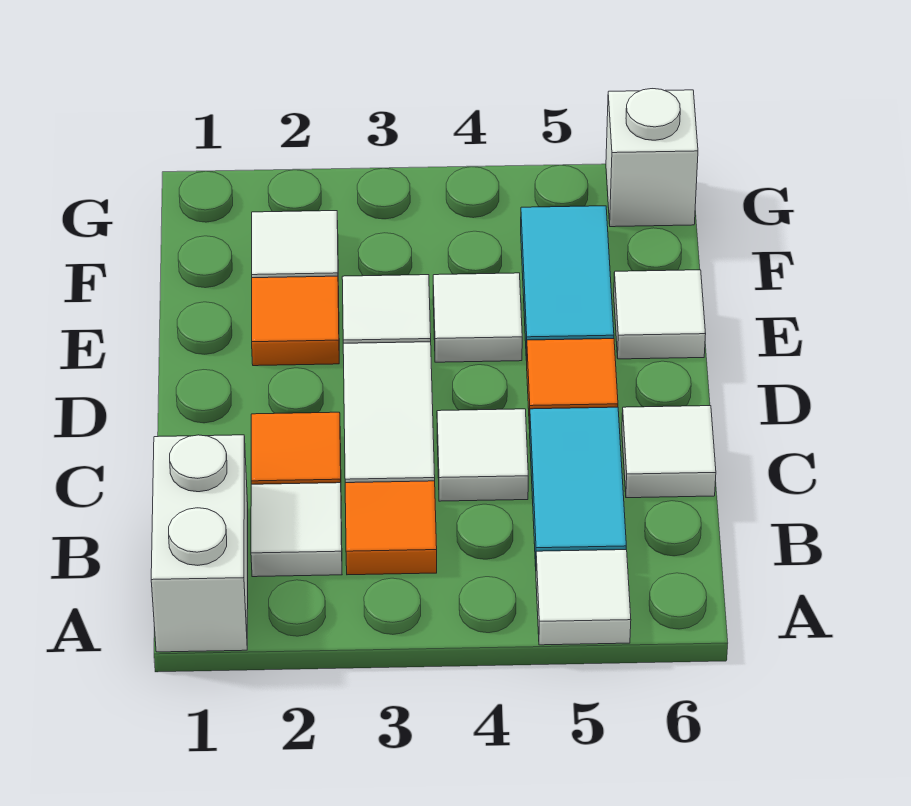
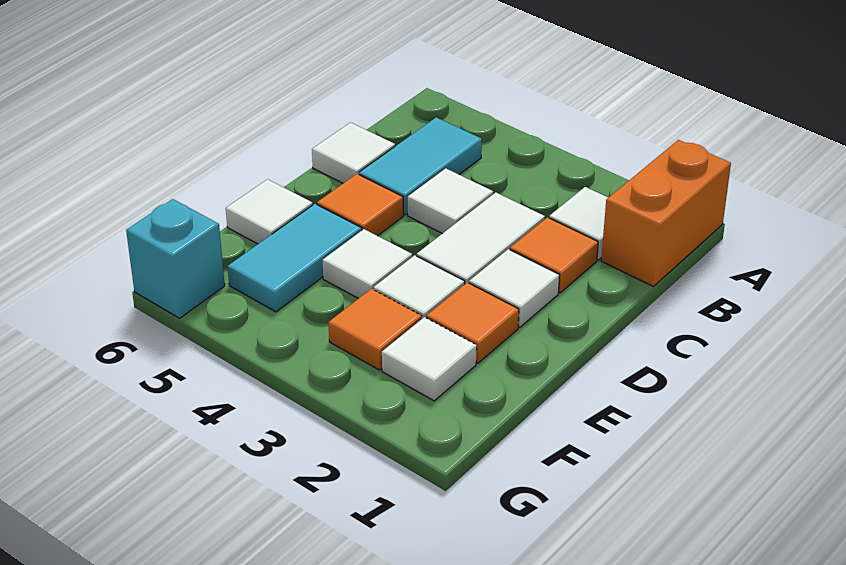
white brick A1:B1 level 1 -> orange brick A1:B1 level 1
white tile A5 level 1 -> white tile D2 level 1
orange tile B3 level 1 -> orange tile F3 level 1
white brick G6 level 1 -> cyan brick G6 level 1

